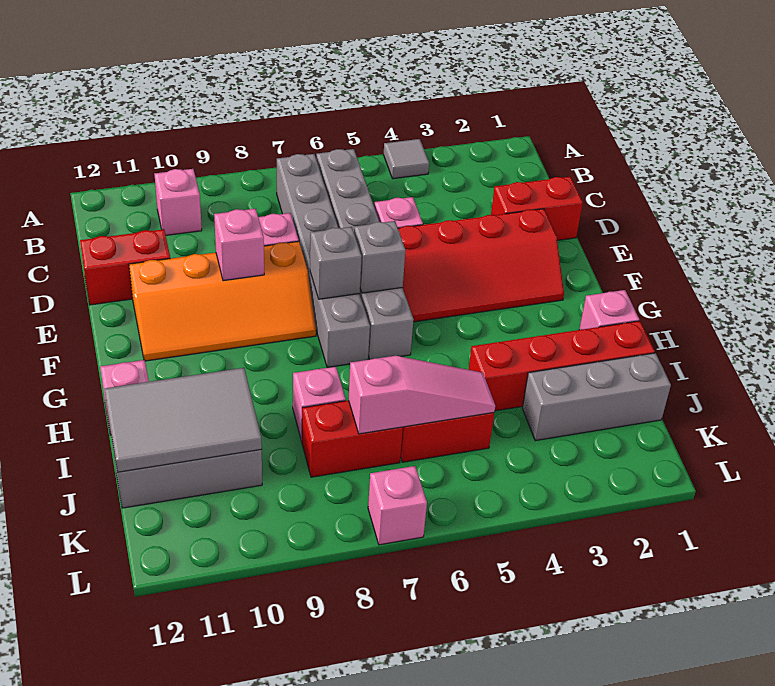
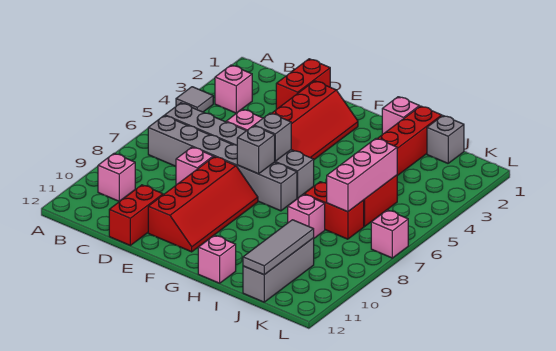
orange slope E8:F11 level 1 top E -> red slope E8:F11 level 1 top E
pink brick E9 level 2 -> pink brick B3 level 1
grey tile I10:J12 level 2 -> grey tile J10:J12 level 2
grey brick J1:J3 level 1 -> grey brick J1 level 1
pink slope J5:J7 level 2 top 7 -> pink brick J5:J7 level 2
red brick J7:J8 level 1 -> red brick I7:J7 level 1

